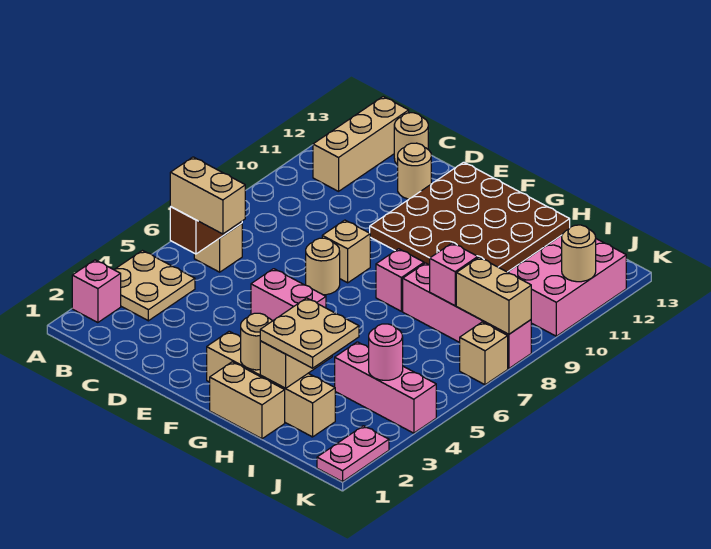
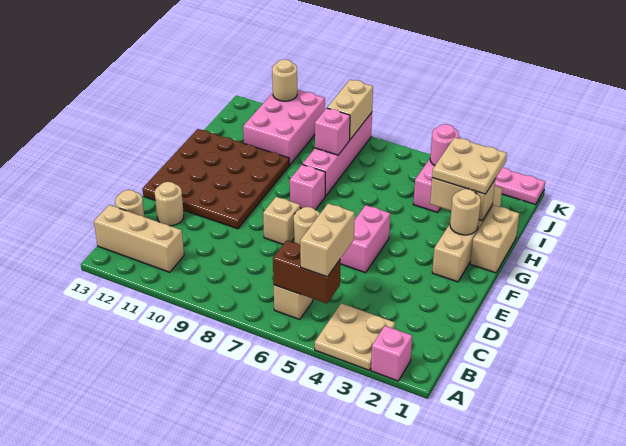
pink brick J10:K12 level 1 -> pink brick I10:K11 level 1
tan brick K7 level 1 -> none

